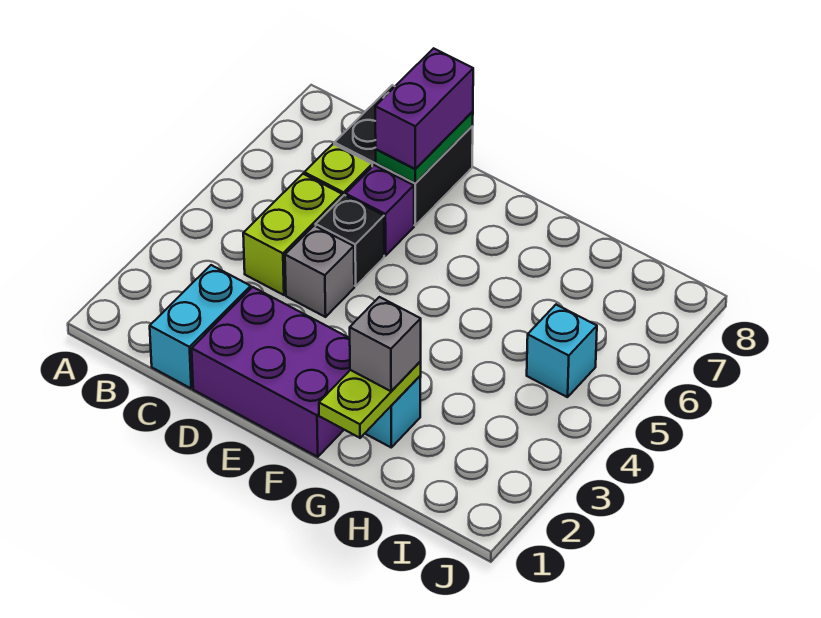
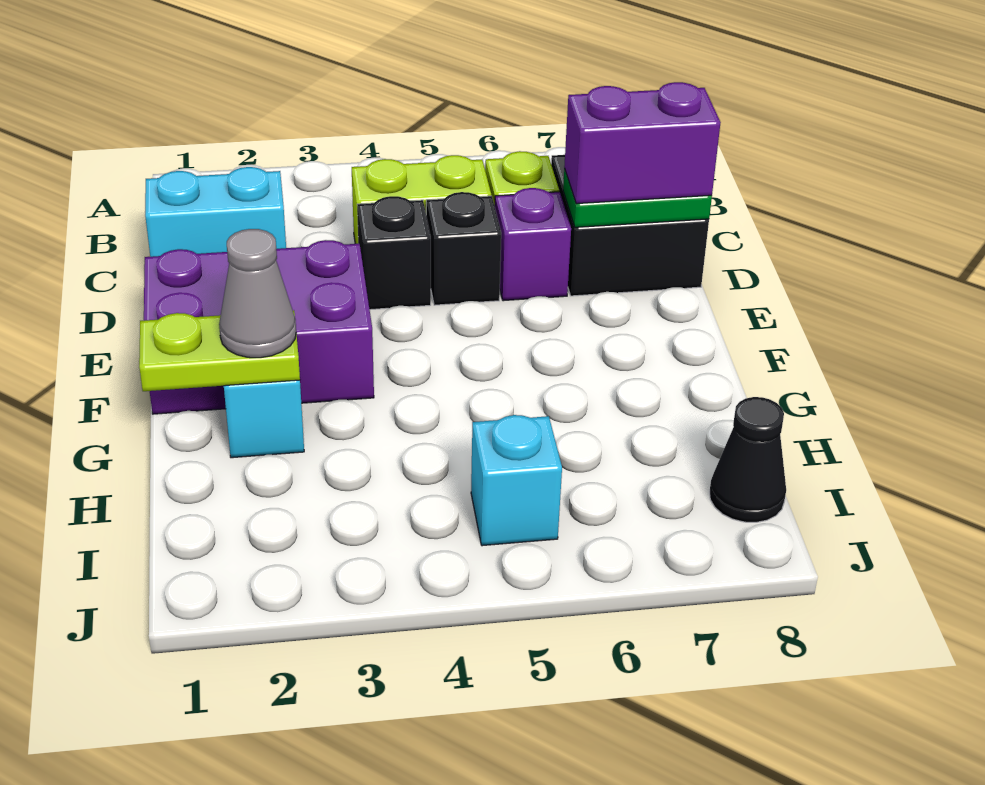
purple brick D1:F2 level 1 -> purple brick E1:F3 level 1
grey brick D4 level 1 -> black brick D4 level 1
grey brick G2 level 3 -> grey cone G2 level 3
none -> black cone I8 level 1

